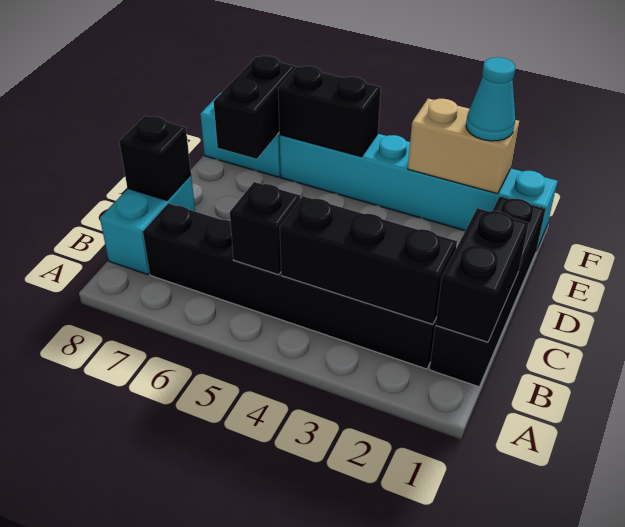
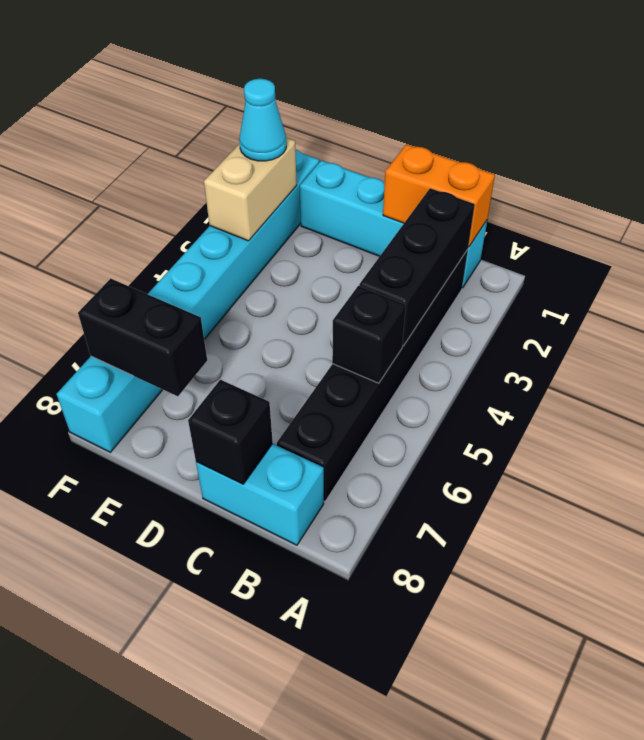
black brick B1:E1 level 1 -> cyan brick B1:E1 level 1
black brick B1:C1 level 2 -> orange brick B1:C1 level 2
black brick F5:F6 level 2 -> none

